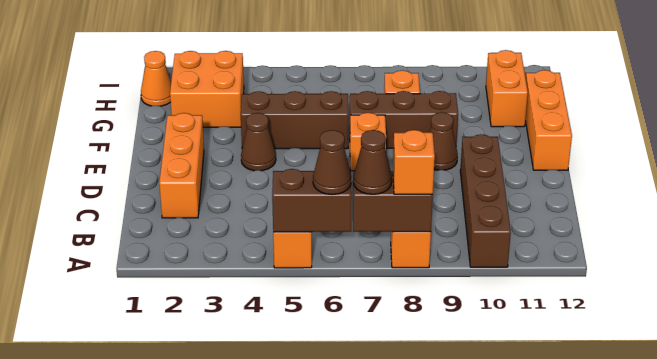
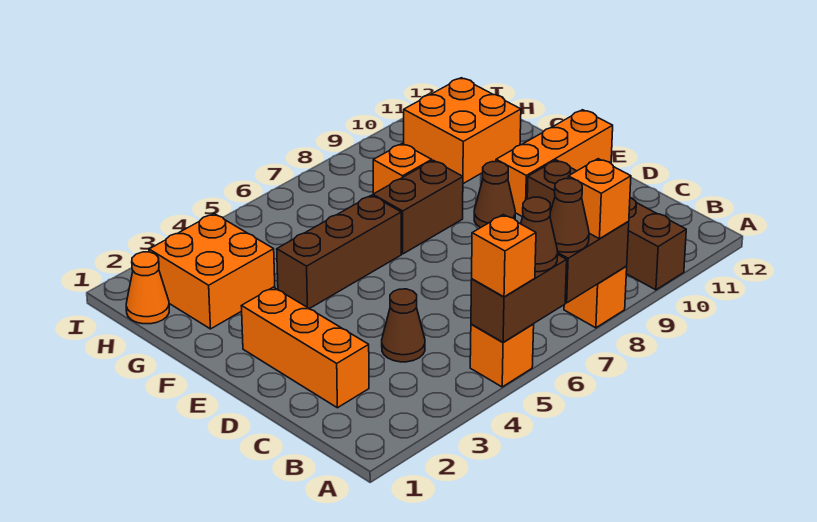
brown cone E4 level 1 -> brown cone C4 level 1
orange brick E7 level 1 -> orange brick A5 level 3
orange brick E12:G12 level 1 -> orange brick E10:E12 level 1
brown brick F7:F9 level 1 -> brown brick F7:F8 level 1
orange brick G11:H11 level 1 -> orange brick G10:H11 level 1

